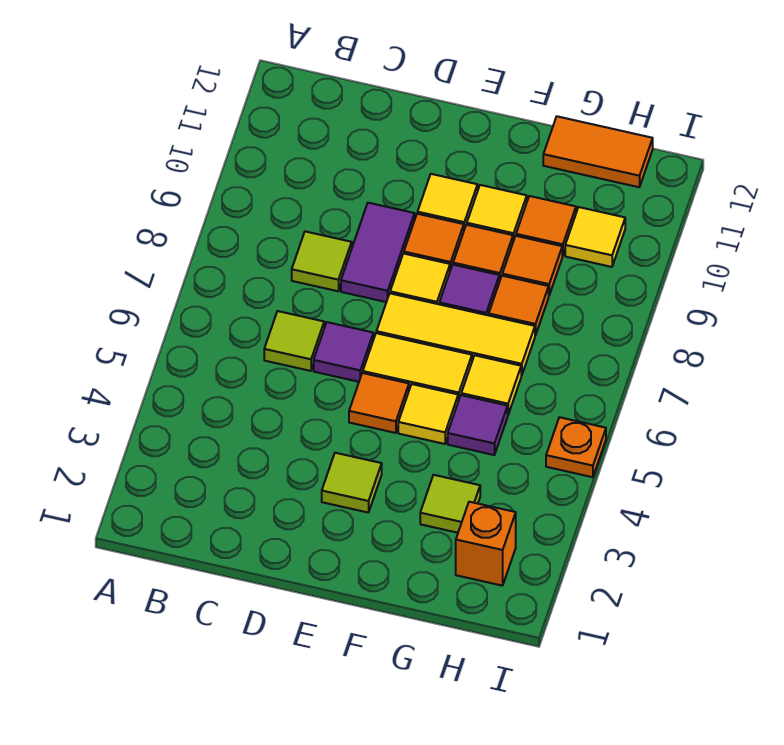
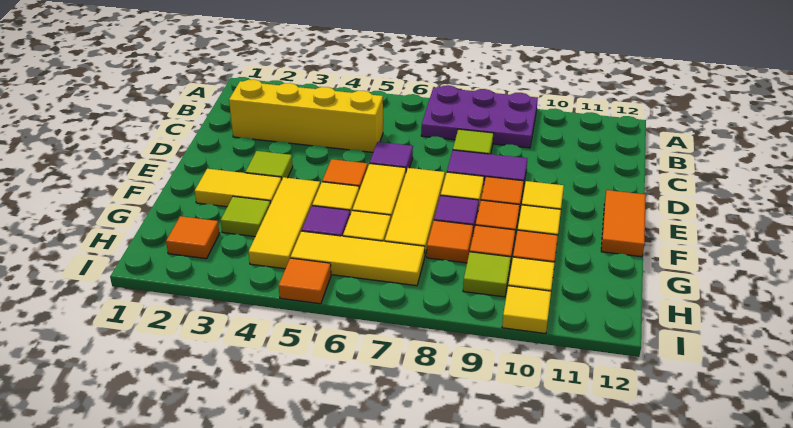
none -> purple plate A7:B9 level 1
none -> yellow brick C2:C5 level 1
lime tile C6 level 1 -> lime tile H9 level 1
none -> yellow tile F2:F3 level 1
none -> yellow tile F4:H4 level 1
orange tile G12:H12 level 1 -> orange tile E12:F12 level 1
orange brick H2 level 1 -> orange tile H2 level 1
none -> yellow tile H5:H7 level 1
orange plate I5 level 1 -> orange tile I5 level 1
none -> yellow tile I10 level 1

